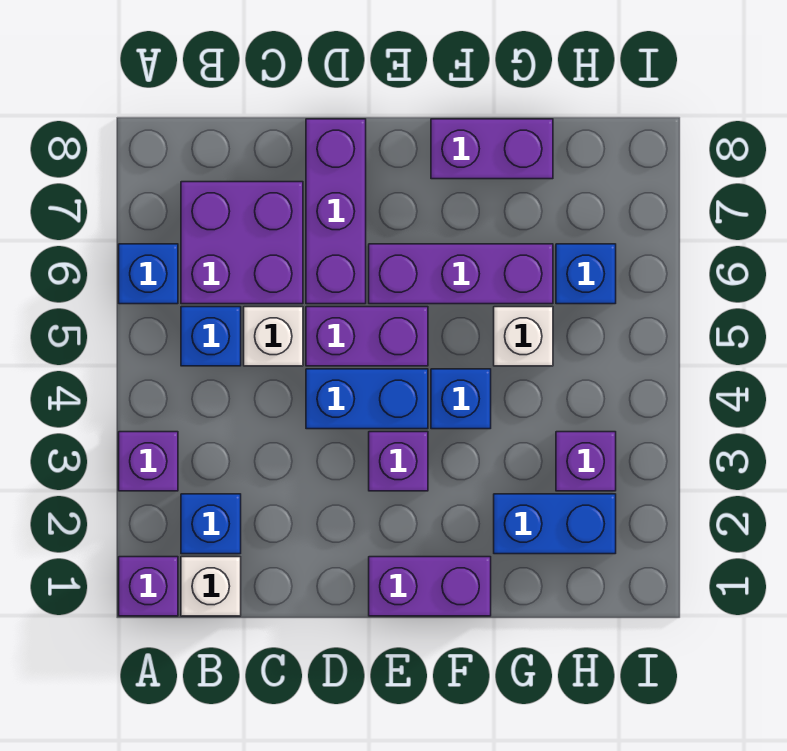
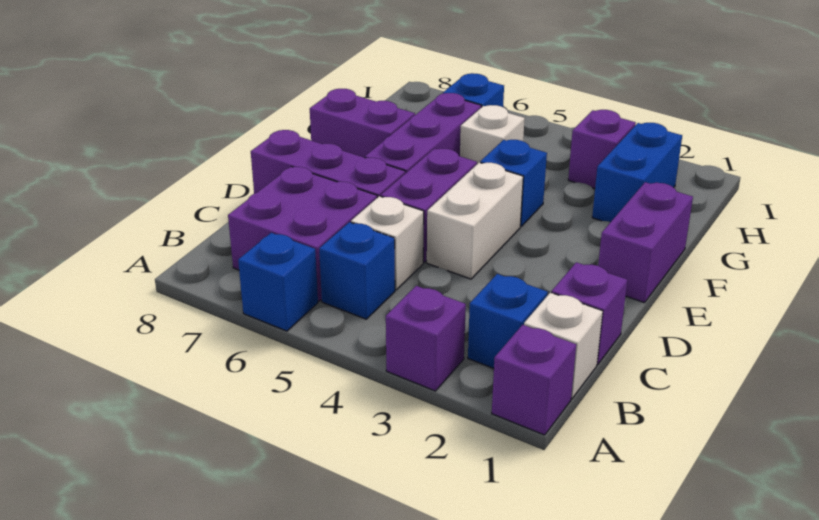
blue brick D4:E4 level 1 -> white brick D4:E4 level 1
purple brick E3 level 1 -> purple brick C1 level 1
purple brick F8:G8 level 1 -> purple brick F7:F8 level 1

